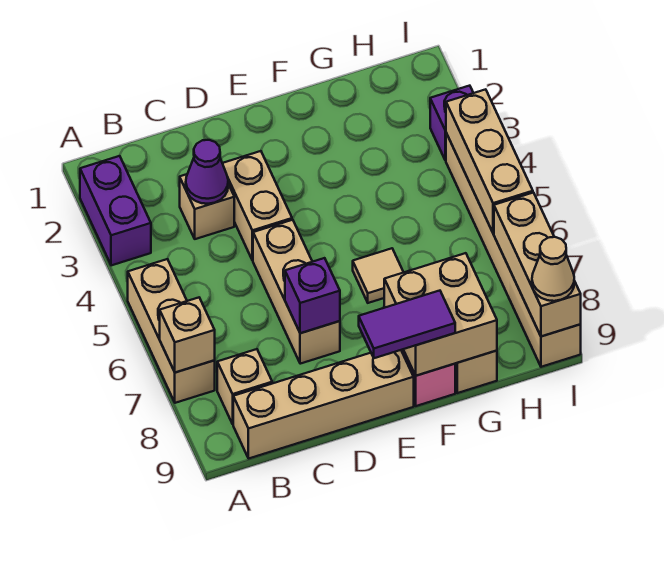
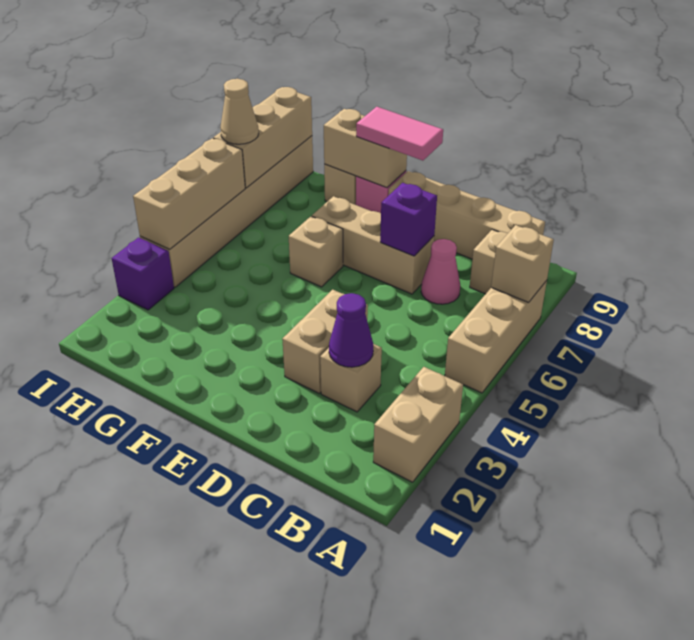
purple brick A2:A3 level 1 -> tan brick A2:A3 level 1
none -> pink cone C7 level 1
tan brick D5:D7 level 1 -> tan brick D7:F7 level 1
purple tile E9:F9 level 3 -> pink tile E9:F9 level 3
tan tile F6 level 1 -> tan brick F6 level 1
tan brick F8:G9 level 2 -> tan brick F9:G9 level 2
tan cone I9 level 3 -> tan cone I7 level 3

